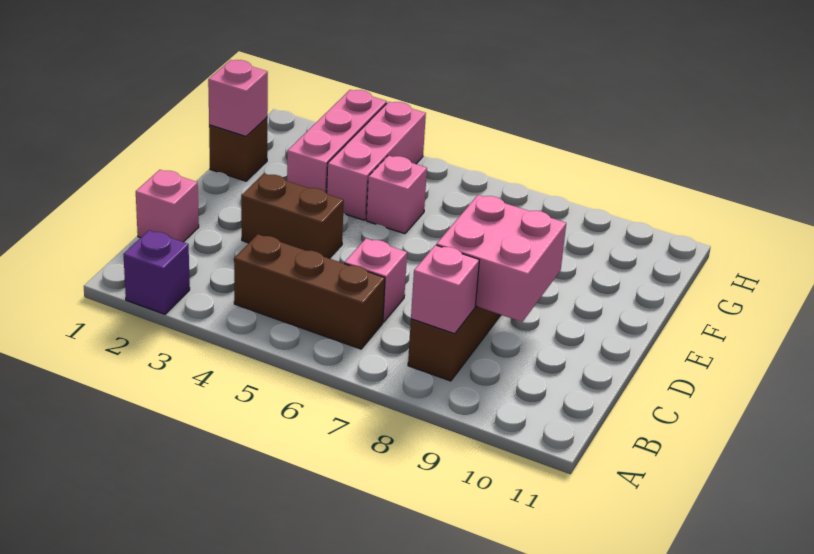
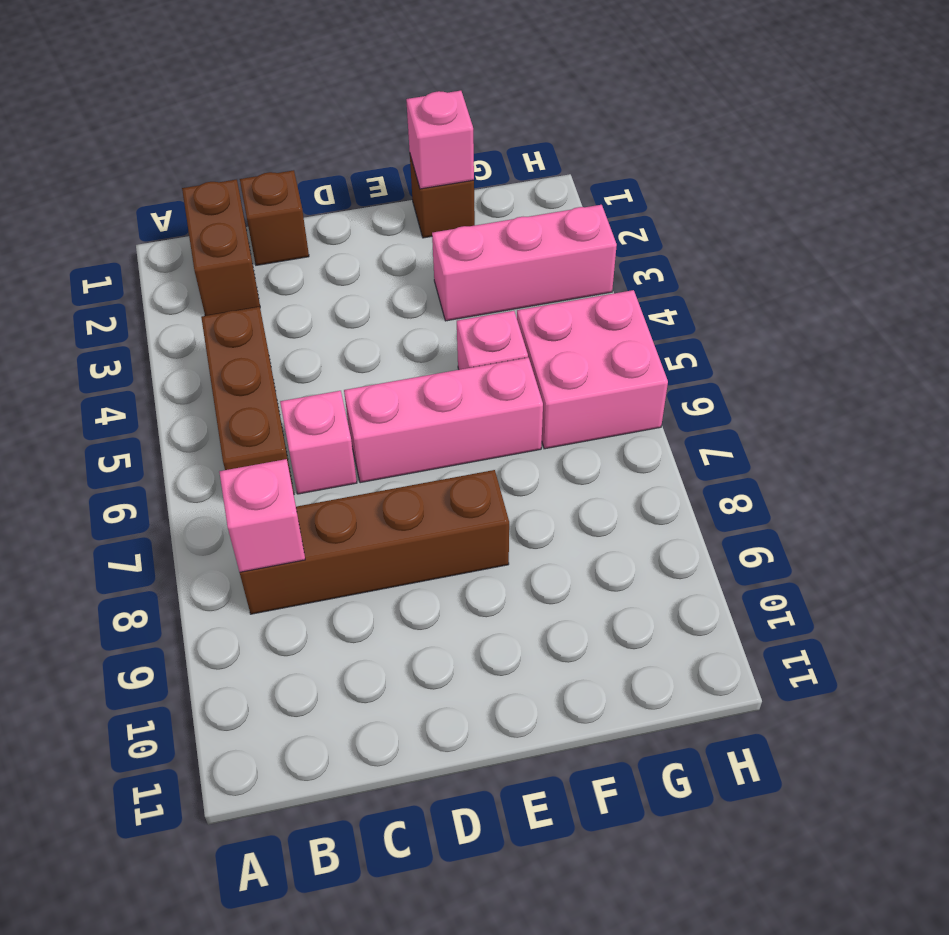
purple brick A2 level 1 -> none
pink brick C1 level 1 -> brown brick C1 level 1
pink brick C8:D9 level 2 -> pink brick G5:H6 level 1
brown brick D3:D4 level 1 -> brown brick B1:B2 level 1
pink brick F4:H4 level 1 -> pink brick D6:F6 level 1

